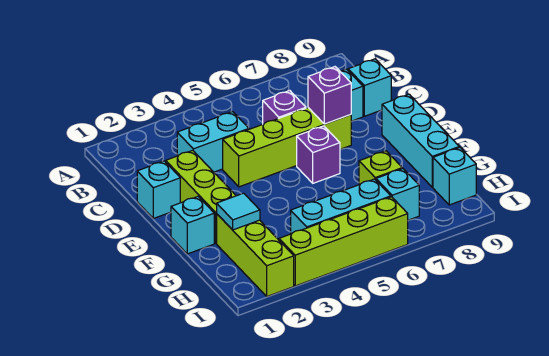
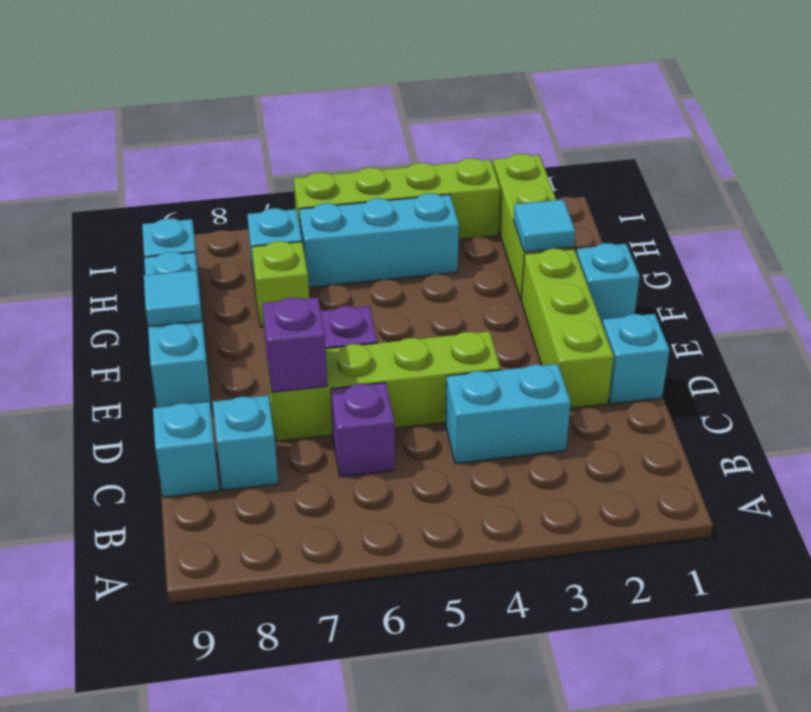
none -> cyan tile F9 level 2

